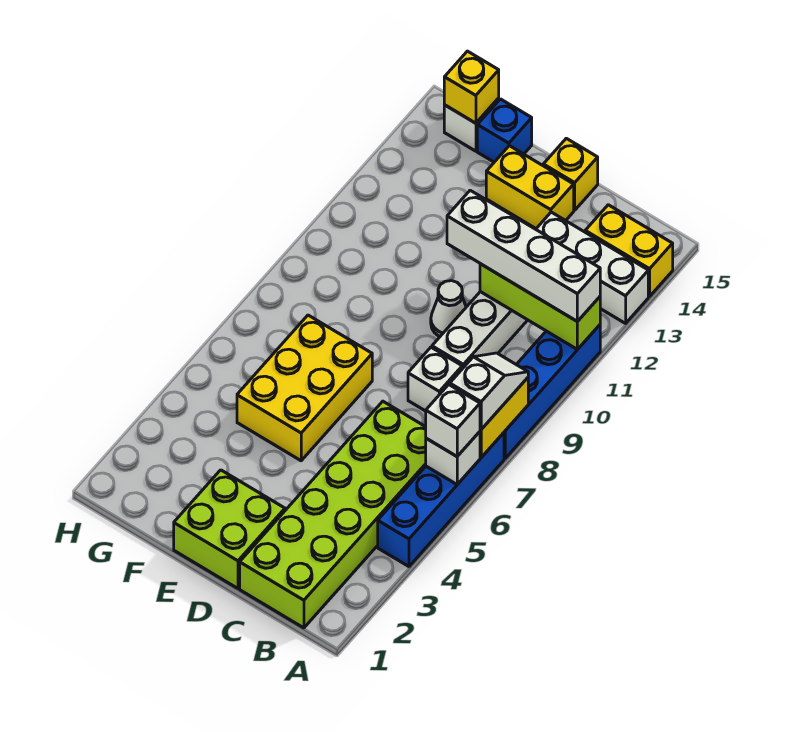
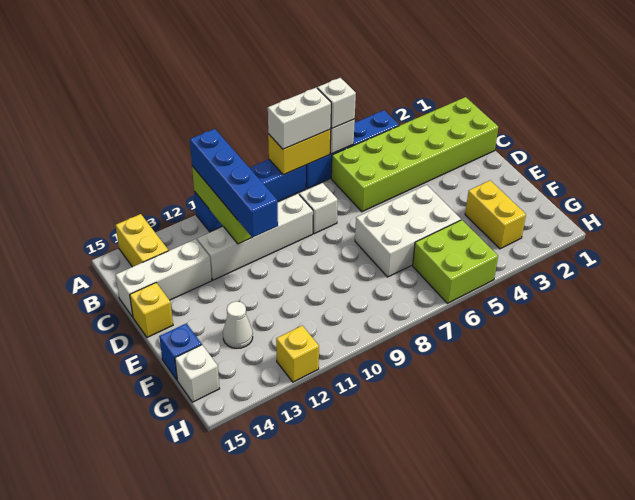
white slope A7:A8 level 3 top 7 -> white brick A7:A8 level 3
white brick A11:D11 level 3 -> blue brick A11:D11 level 3
white brick A13:C13 level 1 -> white brick C13:C15 level 1
lime brick D1:E2 level 1 -> lime brick G5:H6 level 1
white cone D10 level 1 -> white cone F13 level 1
yellow brick D14:E14 level 1 -> yellow brick F3:G3 level 1
yellow brick E5:F7 level 1 -> white brick E5:F7 level 1
yellow brick G15 level 2 -> yellow brick H12 level 1

